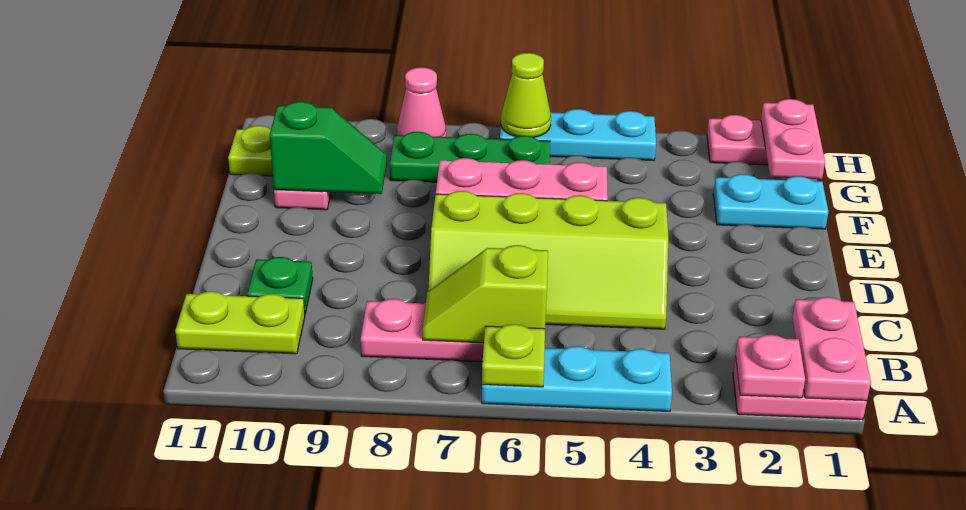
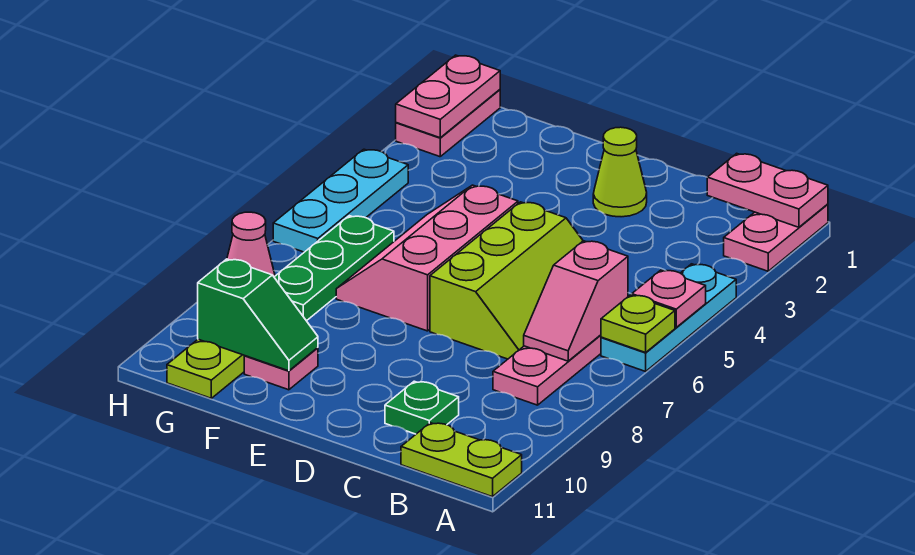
pink plate A2 level 2 -> pink plate A5 level 2
lime slope B6:B7 level 2 top 6 -> pink slope B6:B7 level 2 top 6
lime plate B10:B11 level 1 -> lime plate A11:B11 level 1
lime slope C4:D7 level 1 top D -> lime slope C5:D7 level 1 top D
cyan plate F1:F2 level 1 -> none
green slope F9:F10 level 2 top 10 -> green slope F10:G10 level 2 top G
pink plate G1:H1 level 2 -> pink plate H1:H2 level 2
lime cone H6 level 2 -> lime cone D2 level 1

